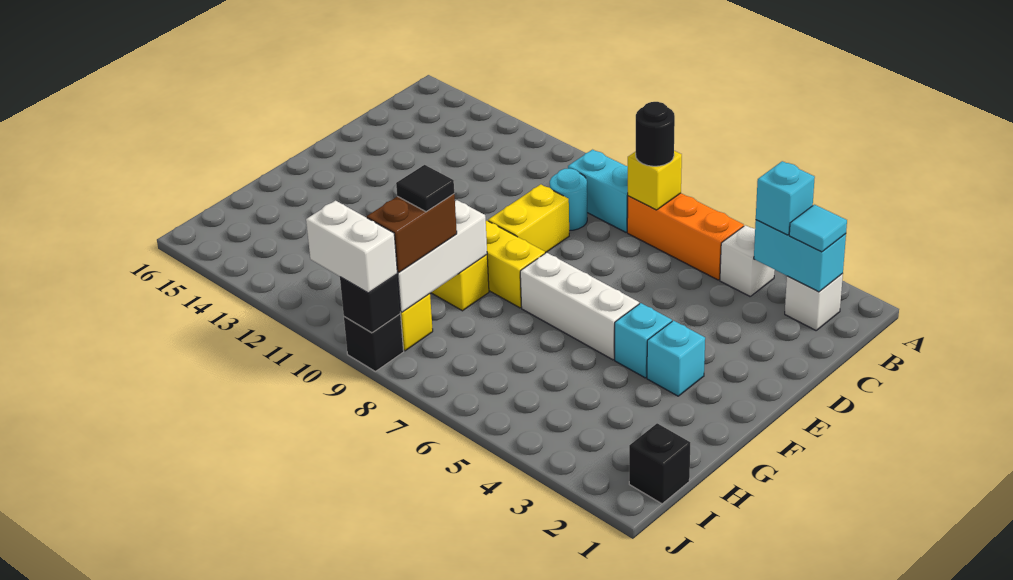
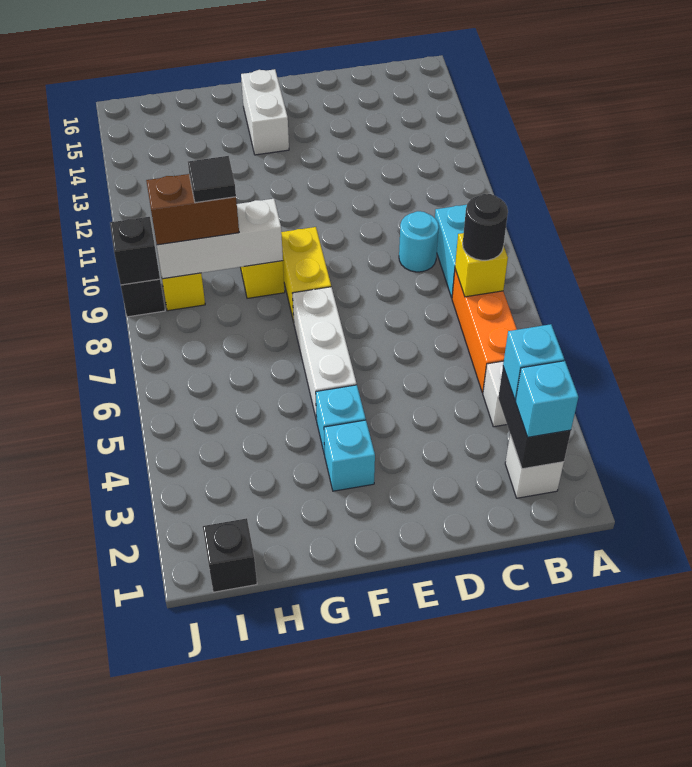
cyan brick B2:B3 level 2 -> black brick B2:B3 level 2
cyan tile B2 level 3 -> cyan brick B2 level 3
yellow brick D9:E9 level 1 -> none
white brick J9:J10 level 3 -> white brick F14:F15 level 1

